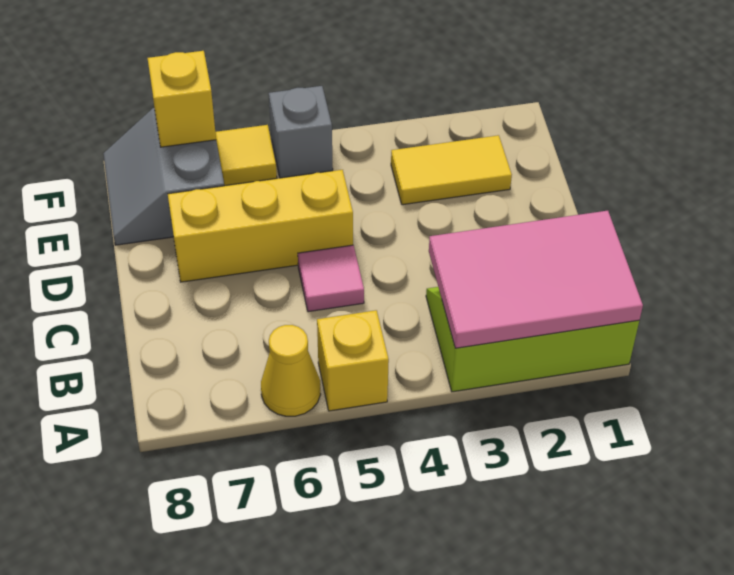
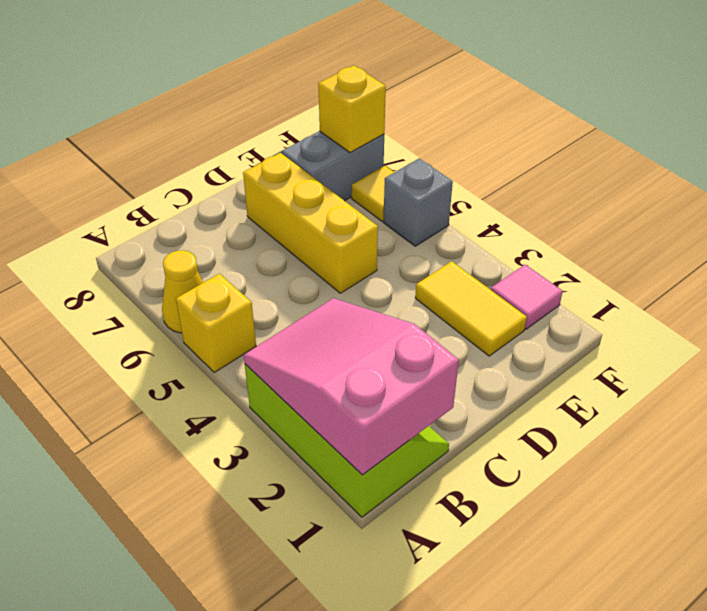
pink tile A1:B3 level 2 -> pink slope A1:B3 level 2 top 1
pink tile C5 level 1 -> pink tile F2 level 1

